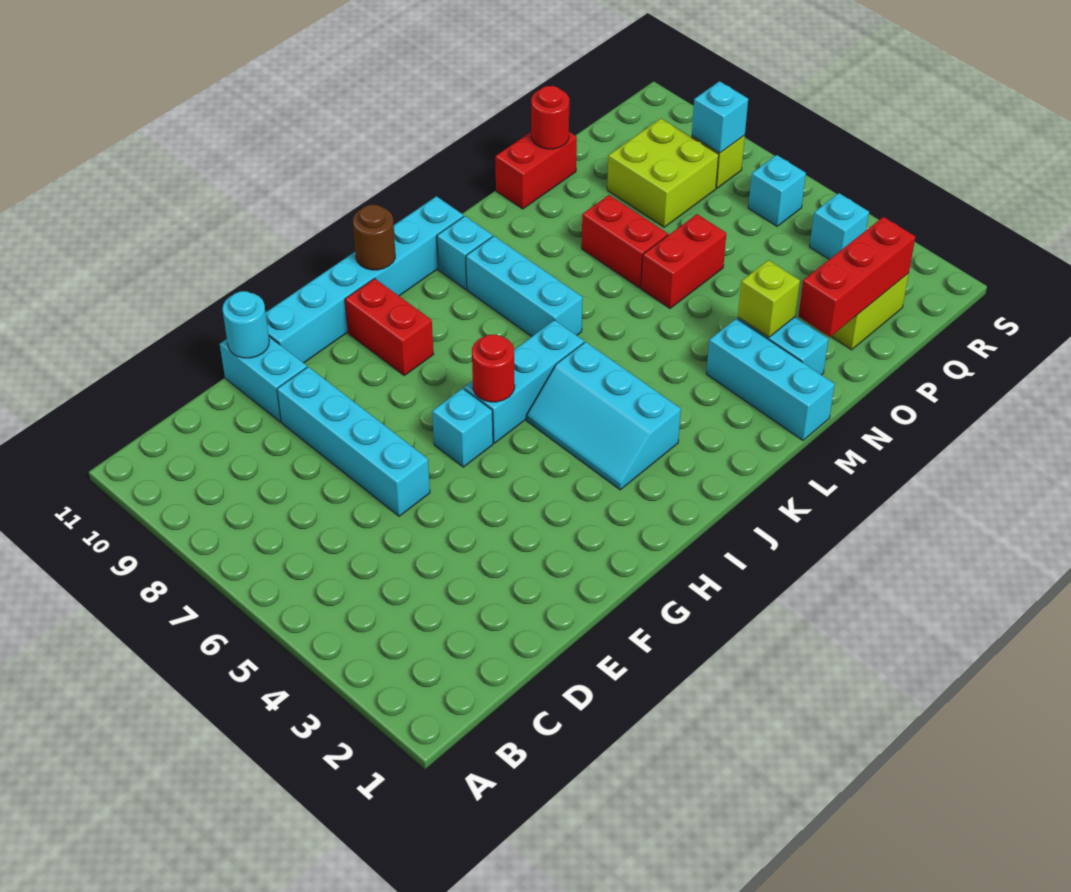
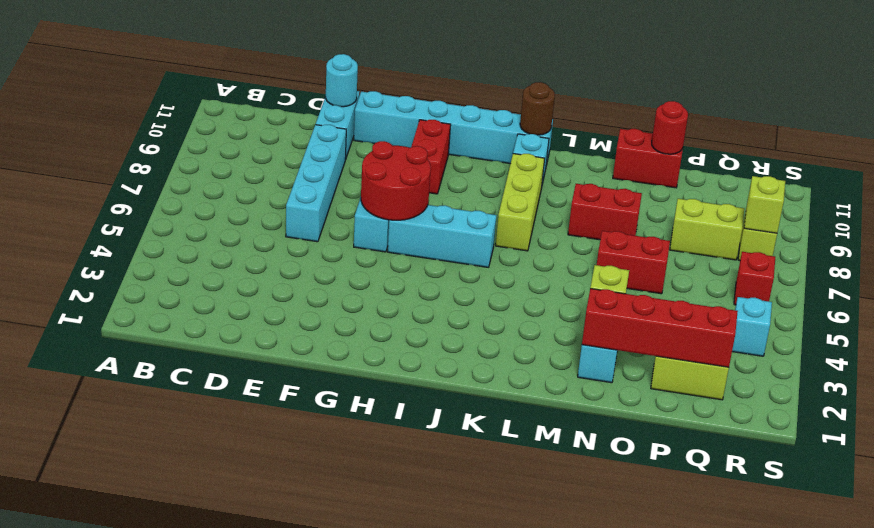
red round brick H6 level 2 -> red round brick G6:H7 level 2
cyan slope I3:J5 level 1 top J -> none
brown round brick I11 level 2 -> brown round brick K11 level 2
cyan brick K7:K9 level 1 -> lime brick K7:K9 level 1
cyan brick M1:M3 level 1 -> none
red brick N7:N8 level 1 -> red brick M8:N8 level 1
red brick O2:Q2 level 2 -> red brick N2:Q2 level 2
lime brick P8:Q9 level 1 -> lime brick P8:Q8 level 1
cyan brick R6 level 1 -> red brick R6 level 1
cyan brick R8 level 2 -> lime brick R8 level 2

